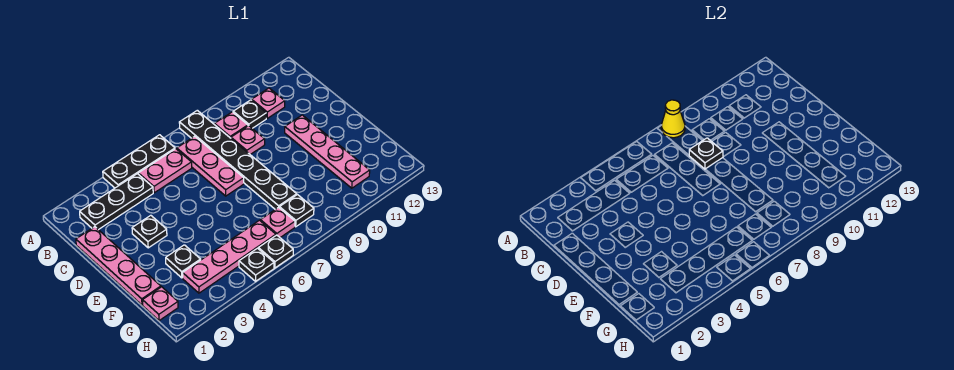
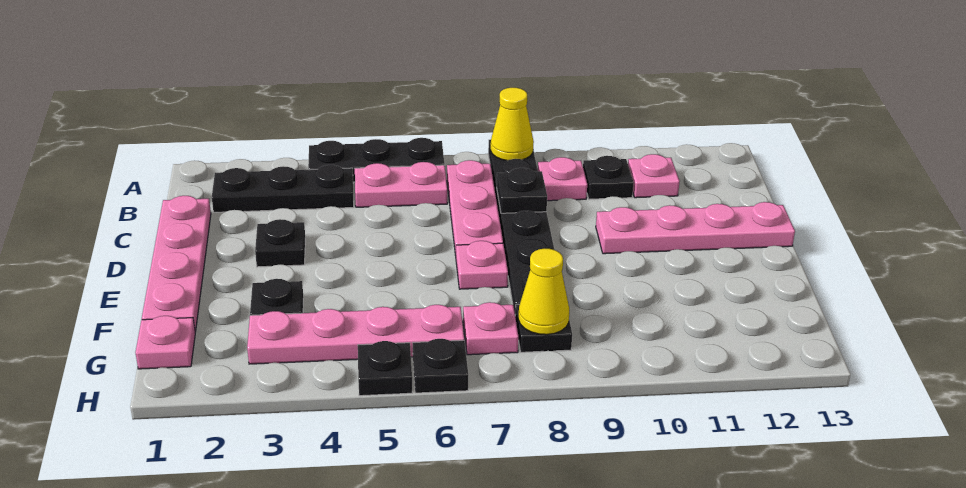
pink plate C9 level 1 -> pink plate E7 level 1
pink plate D11:G11 level 1 -> pink plate D10:D13 level 1
none -> yellow cone G8 level 2

